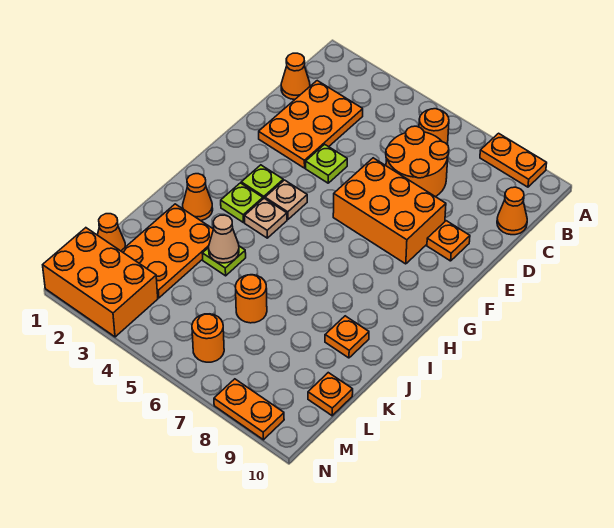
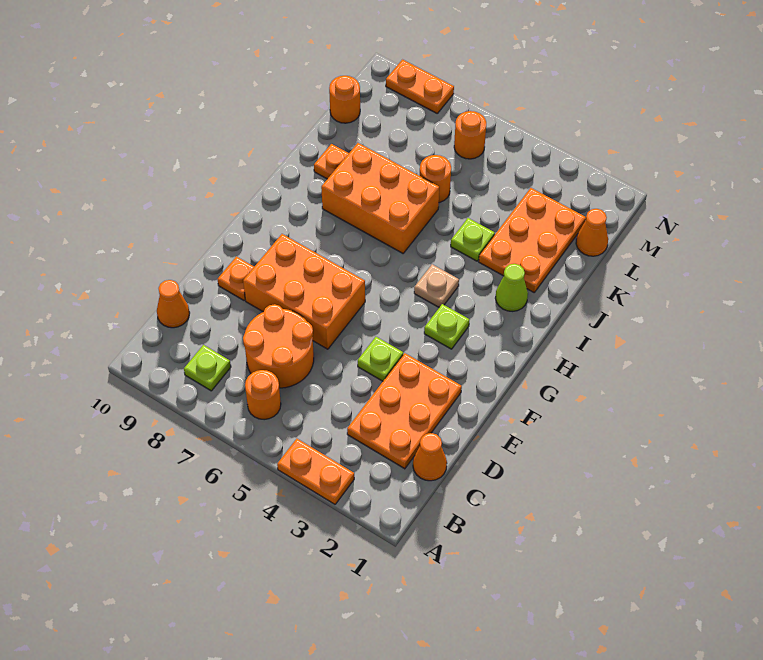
orange plate A8:A9 level 1 -> orange plate A3:A4 level 1
tan plate G4 level 1 -> none
lime plate H3 level 1 -> lime plate B8 level 1
orange cone I2 level 1 -> lime cone I2 level 1
tan cone J4 level 2 -> none
orange plate L10 level 1 -> orange round brick L10 level 1
orange brick M1:N3 level 1 -> orange brick I6:J8 level 1

